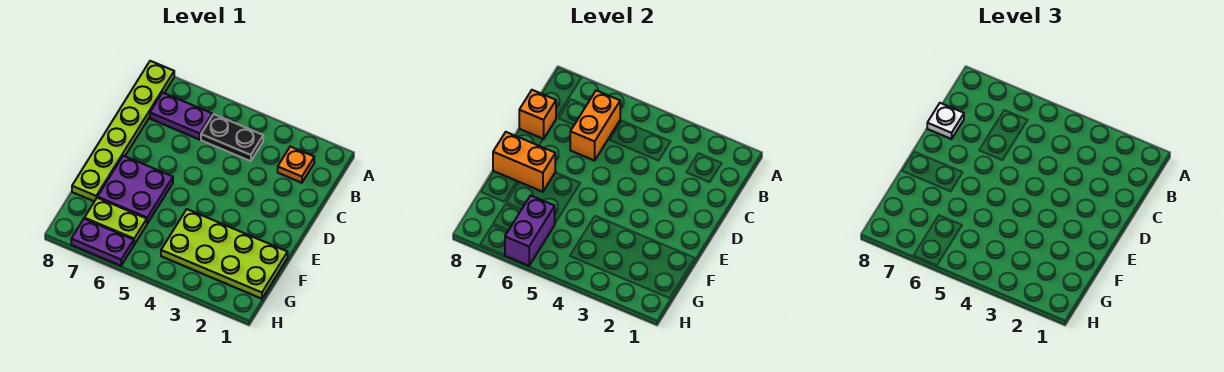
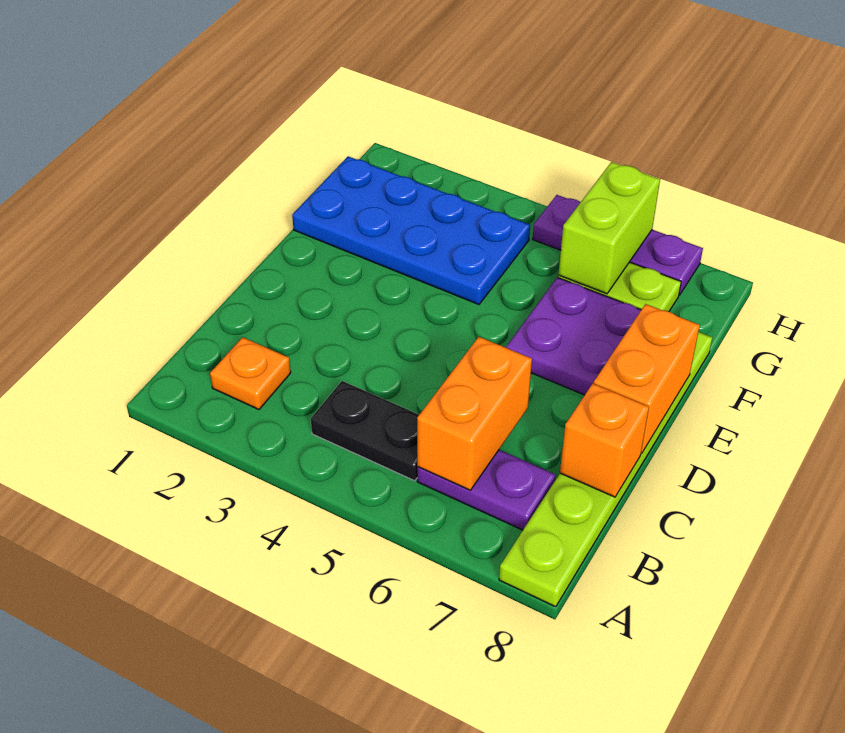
white plate C8 level 3 -> none
orange brick E7:E8 level 2 -> orange brick D8:E8 level 2
lime plate F1:G4 level 1 -> blue plate F1:G4 level 1
purple brick G6:H6 level 2 -> lime brick G6:H6 level 2
purple plate H6:H7 level 1 -> purple plate H5:H7 level 1

